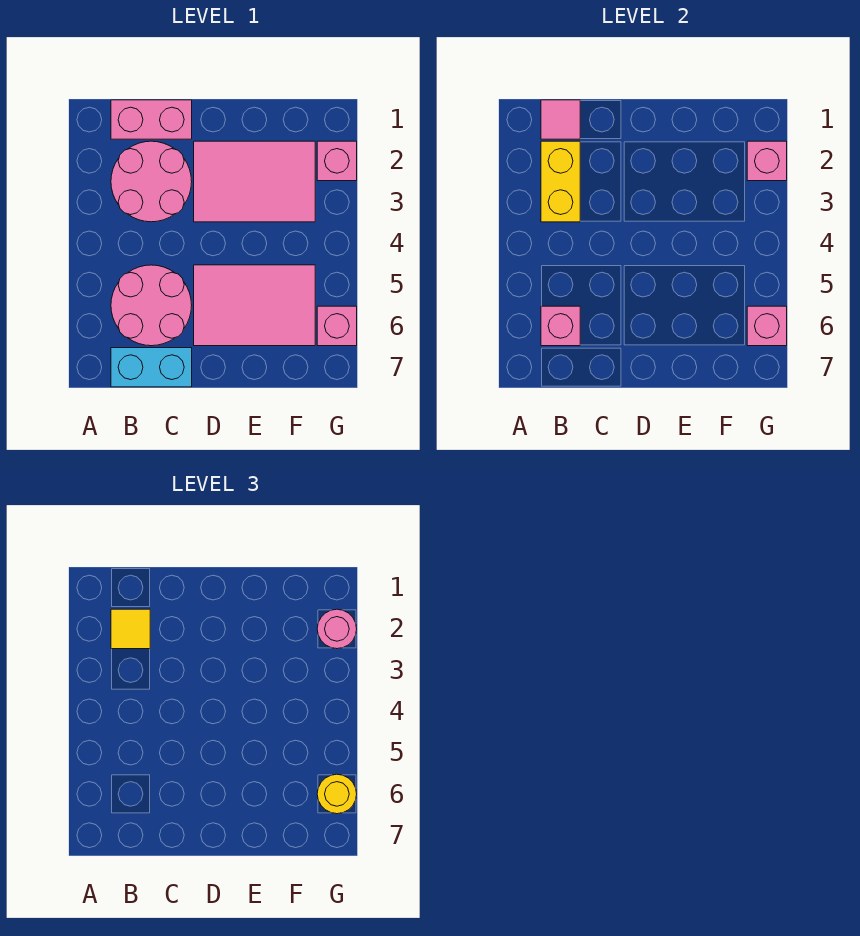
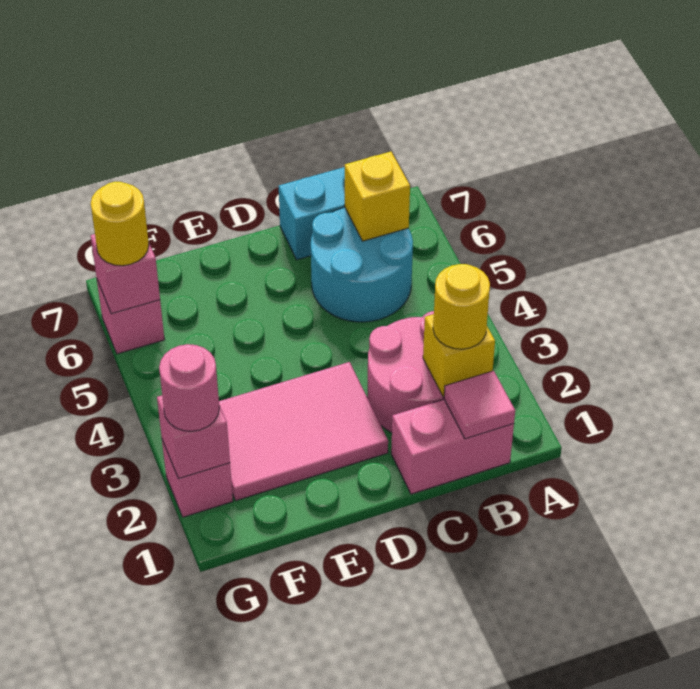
yellow brick B2:B3 level 2 -> yellow brick B2 level 2
yellow tile B2 level 3 -> yellow round brick B2 level 3
pink round brick B5:C6 level 1 -> cyan round brick B5:C6 level 1
pink brick B6 level 2 -> yellow brick B6 level 2
pink tile D5:F6 level 1 -> none

